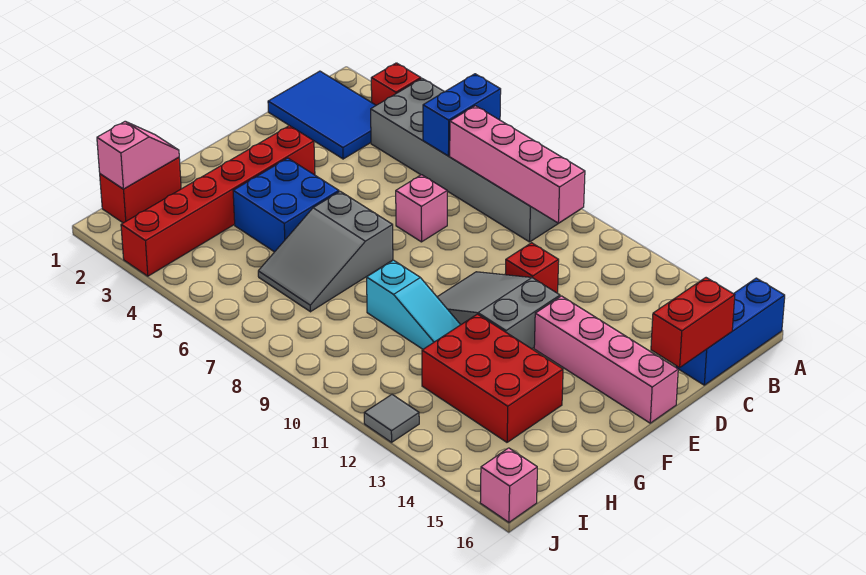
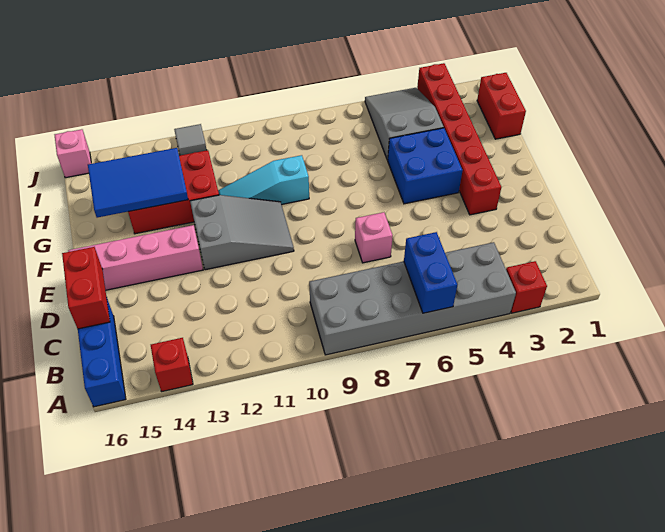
blue tile B1:C3 level 1 -> blue tile G13:H15 level 2
pink brick B7:B10 level 2 -> none
red brick D11 level 1 -> red brick A14 level 1
grey slope F6:H7 level 1 top F -> grey slope H4:J5 level 1 top H
pink slope H1:I1 level 2 top I -> none

